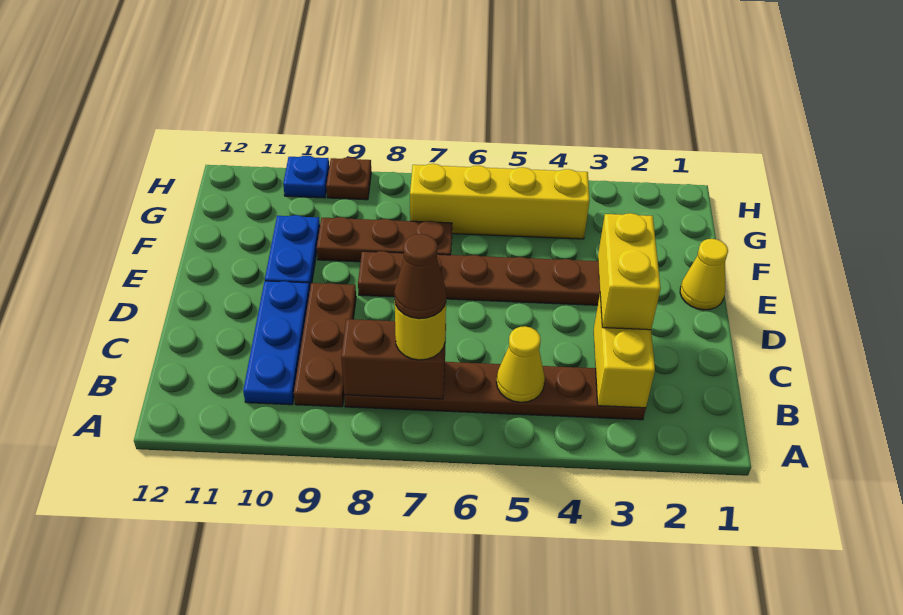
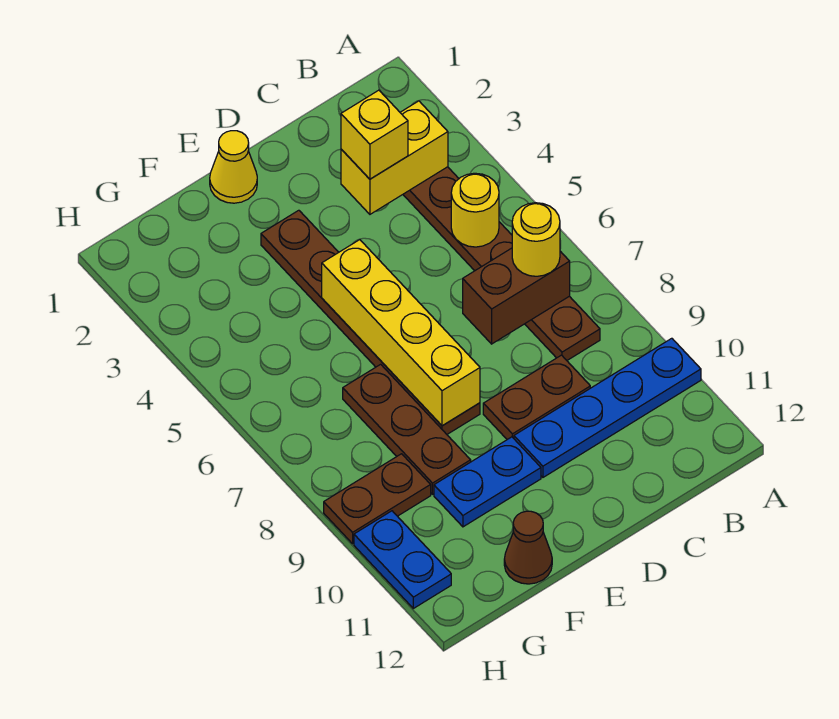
yellow cone B5 level 2 -> yellow round brick B5 level 2
brown brick B7:B8 level 2 -> brown brick B7:C7 level 2
brown cone B7 level 4 -> brown cone F12 level 1
brown plate B9:D9 level 1 -> brown plate C9:D9 level 1
blue plate B10:D10 level 1 -> blue plate A10:D10 level 1
yellow brick C3:D3 level 3 -> yellow brick C3 level 3
yellow brick G4:G7 level 1 -> yellow brick E5:E8 level 2
brown plate H9 level 1 -> brown plate G9:H9 level 1
blue plate H10 level 1 -> blue plate H10:H11 level 1

